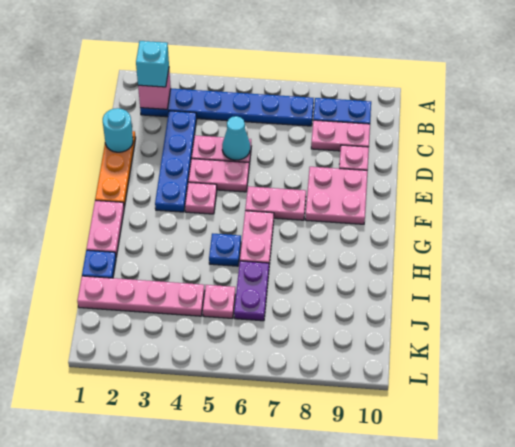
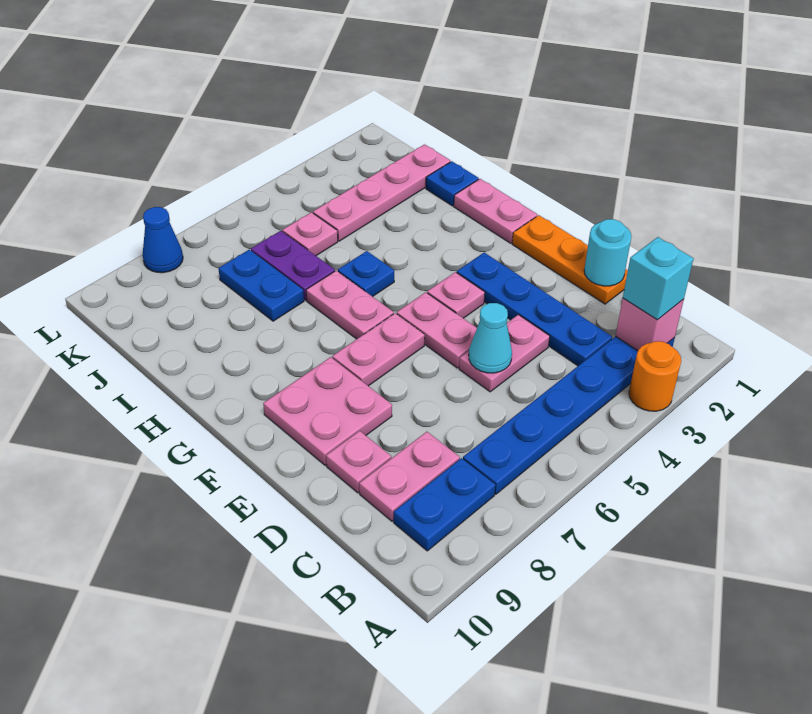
none -> orange round brick A3 level 1
pink plate E4:E5 level 1 -> pink plate E5:F5 level 1
none -> blue plate I7:J7 level 1
none -> blue cone L8 level 1

